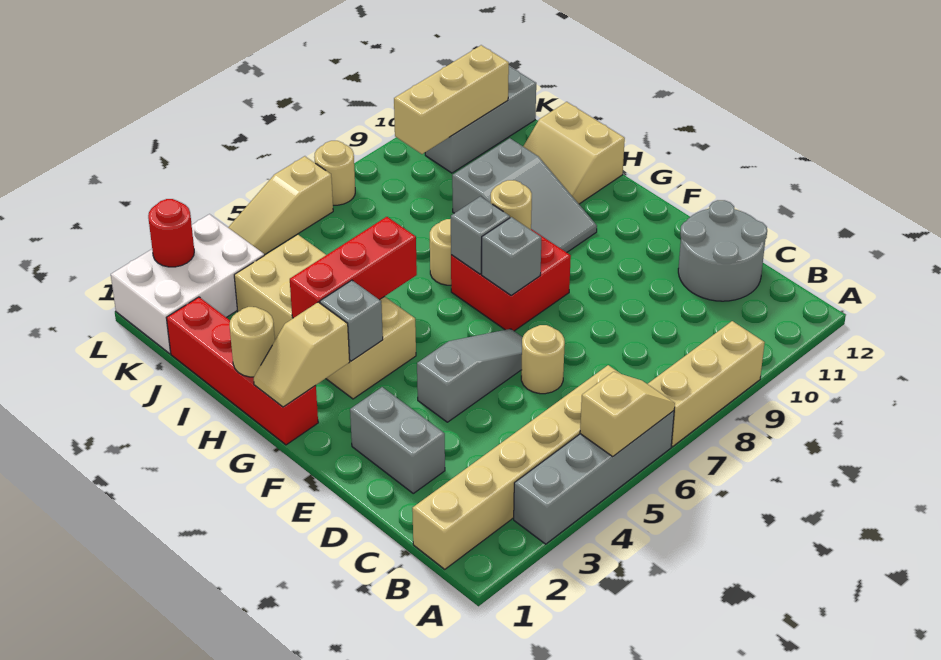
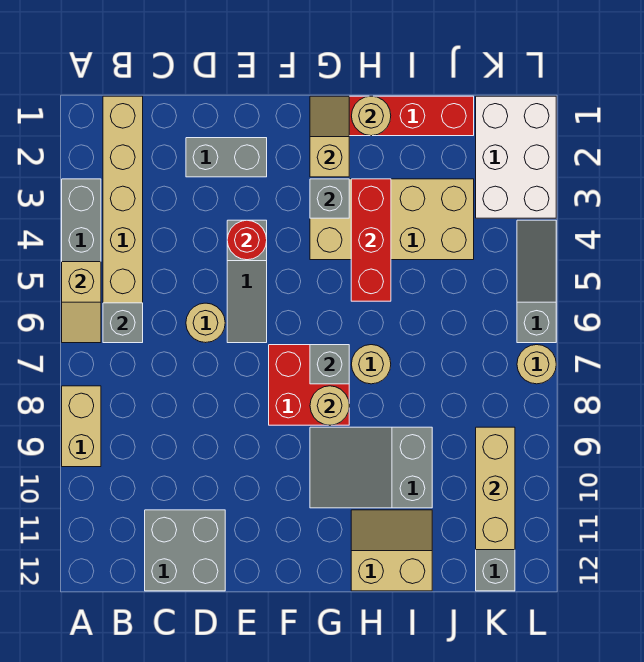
tan brick A7:A9 level 1 -> tan brick A8:A9 level 1
grey round brick C11:D12 level 1 -> grey brick C11:D12 level 1
grey brick F7 level 2 -> grey brick B6 level 2
red round brick L2 level 2 -> red round brick E4 level 2
tan slope L4:L6 level 1 top 6 -> grey slope L4:L6 level 1 top 6

